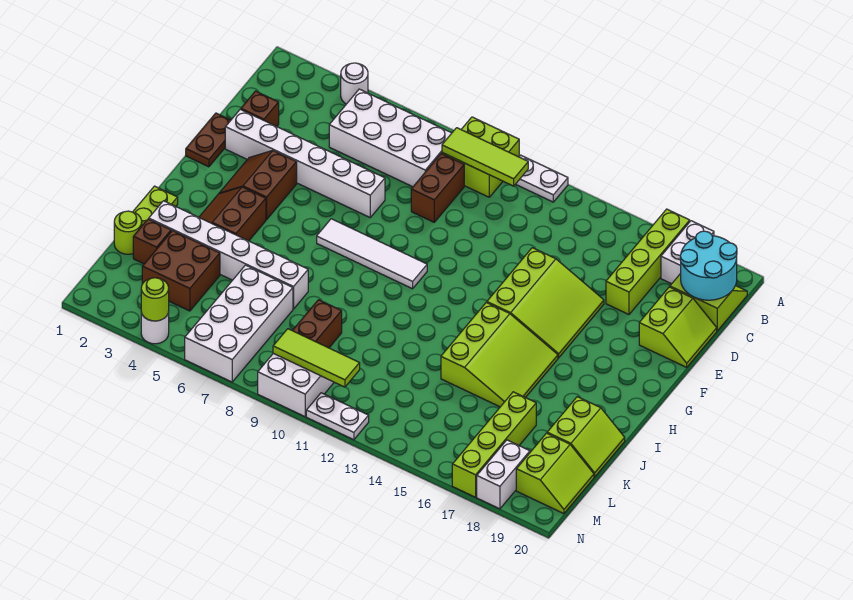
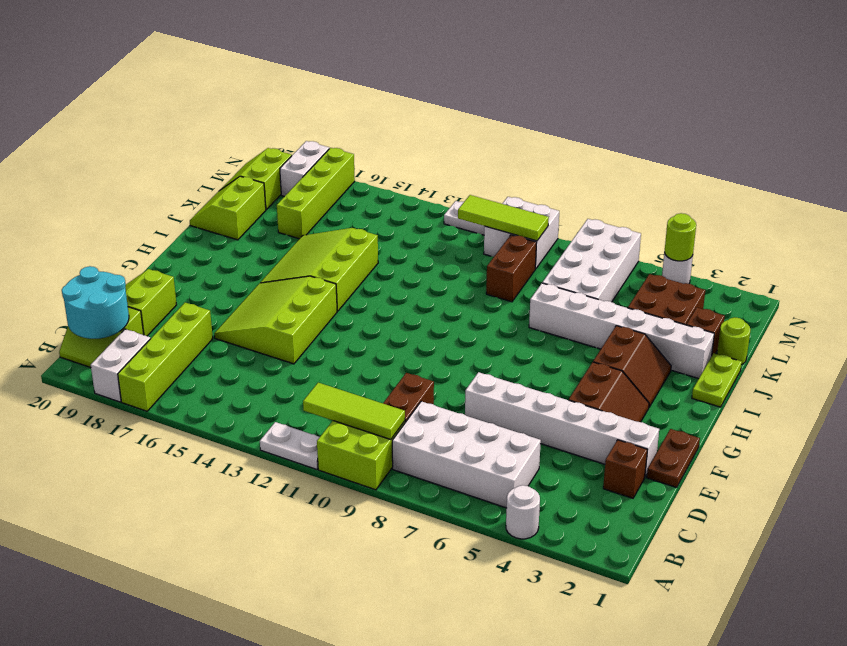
white tile G7:G10 level 1 -> none

